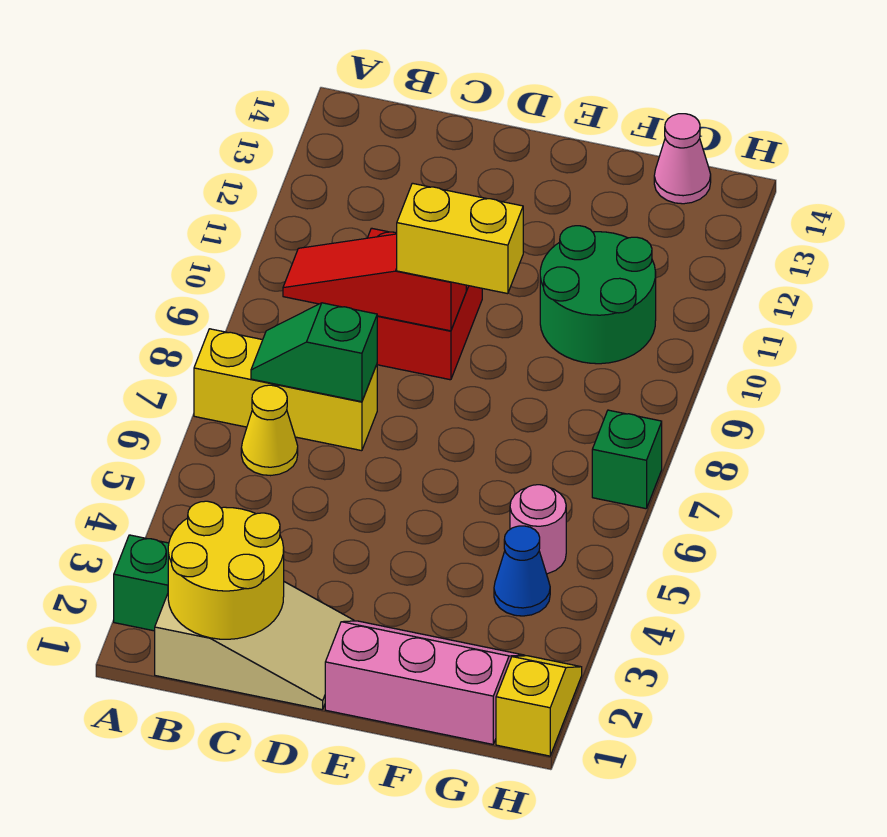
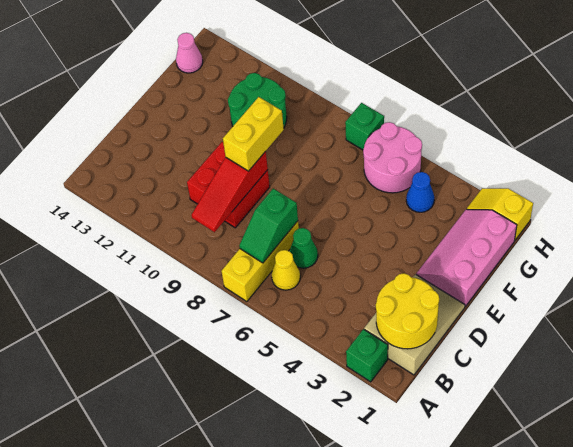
none -> green cone C6 level 1
pink round brick G5 level 1 -> pink round brick G5:H6 level 1

